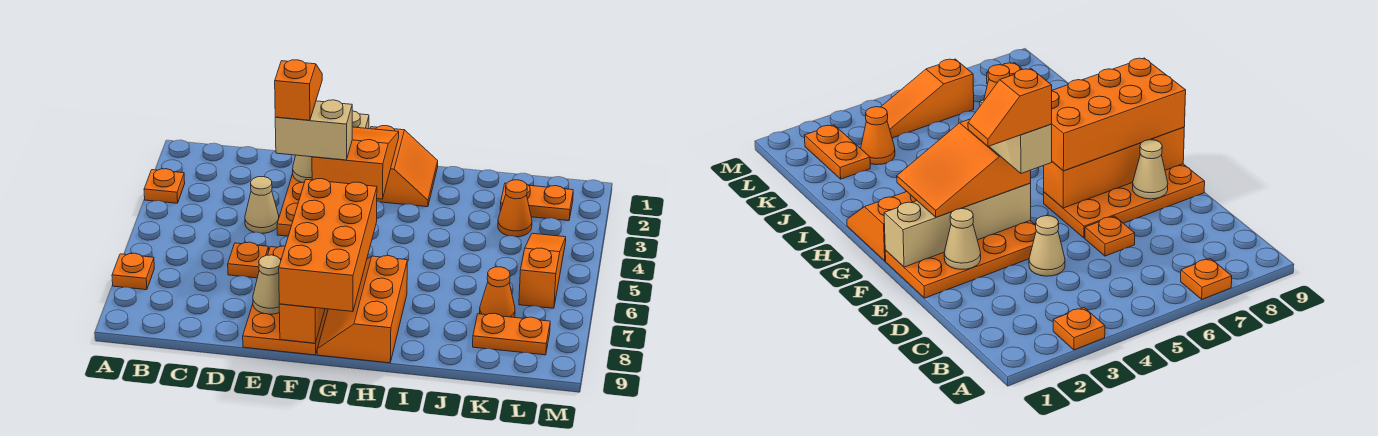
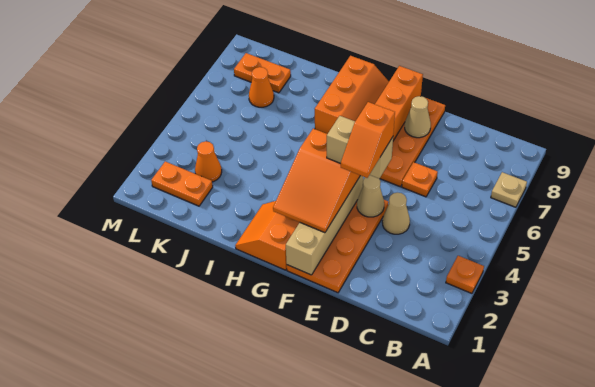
orange plate A7 level 1 -> tan plate A7 level 1
tan cone E2 level 2 -> tan cone E4 level 2
orange brick F6:G9 level 3 -> none
orange slope L4:L6 level 1 top 6 -> none

